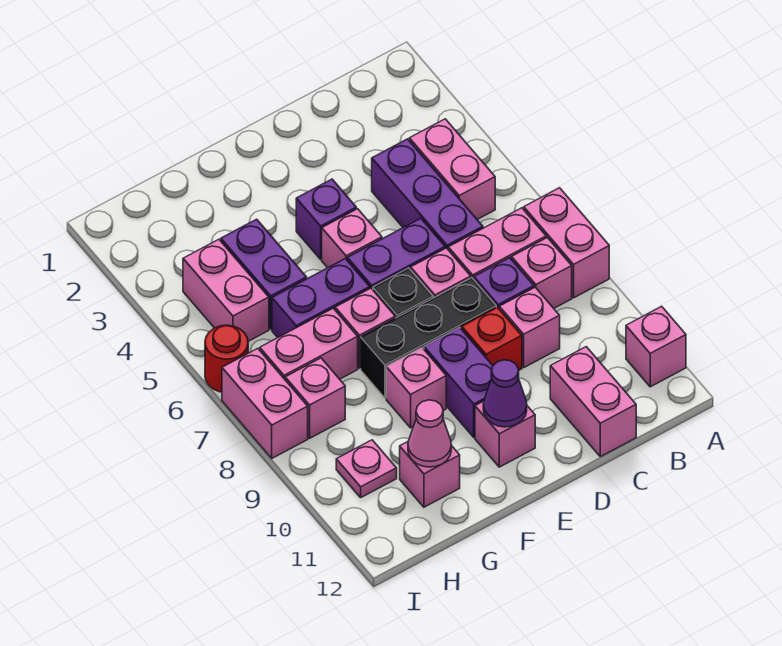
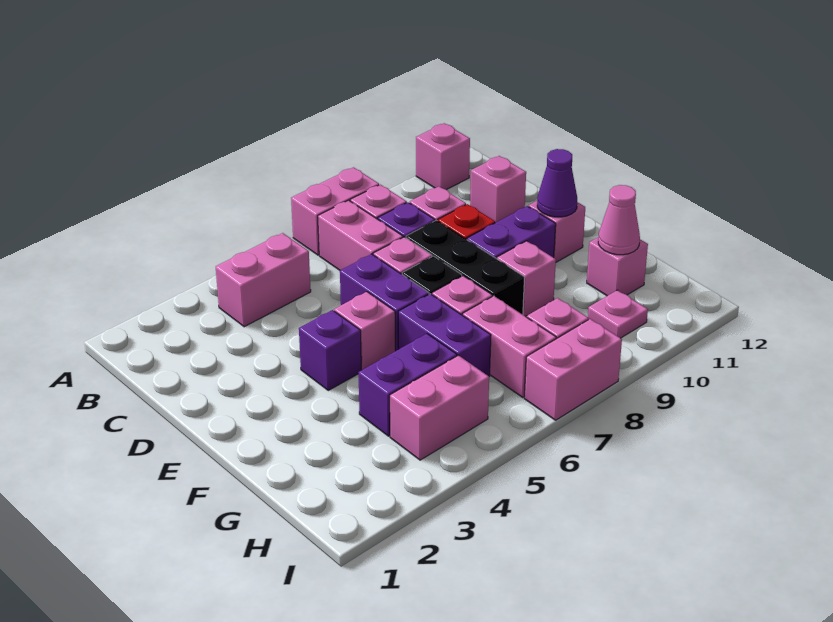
purple brick C4:C6 level 1 -> none
pink brick C11:C12 level 1 -> pink brick C11 level 1
red round brick I6 level 1 -> none

